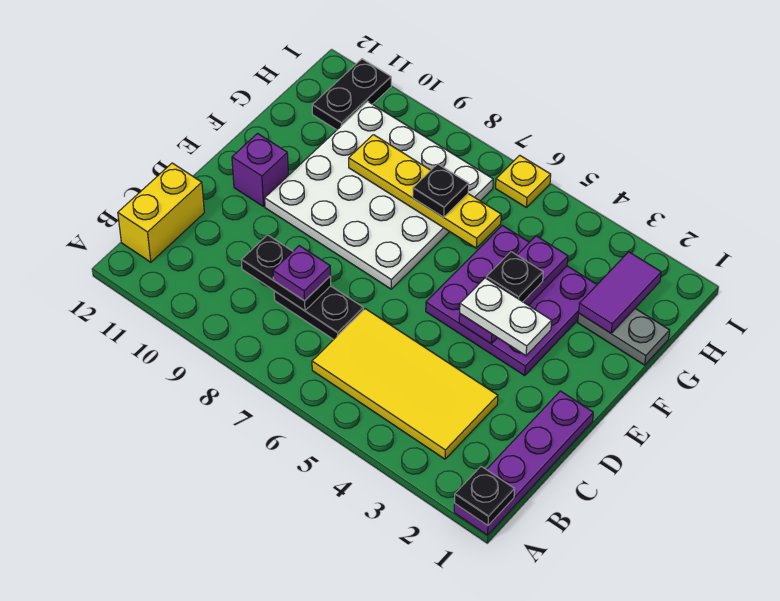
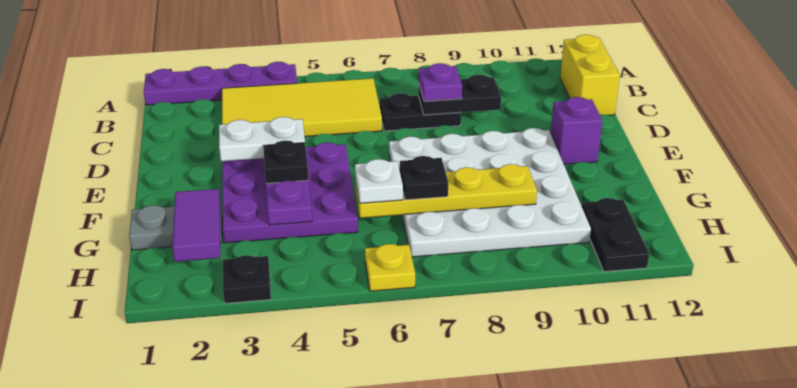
purple plate A1:D1 level 1 -> purple plate A1:A4 level 1
black plate A1 level 2 -> black plate I3 level 1
none -> white plate G6 level 3

